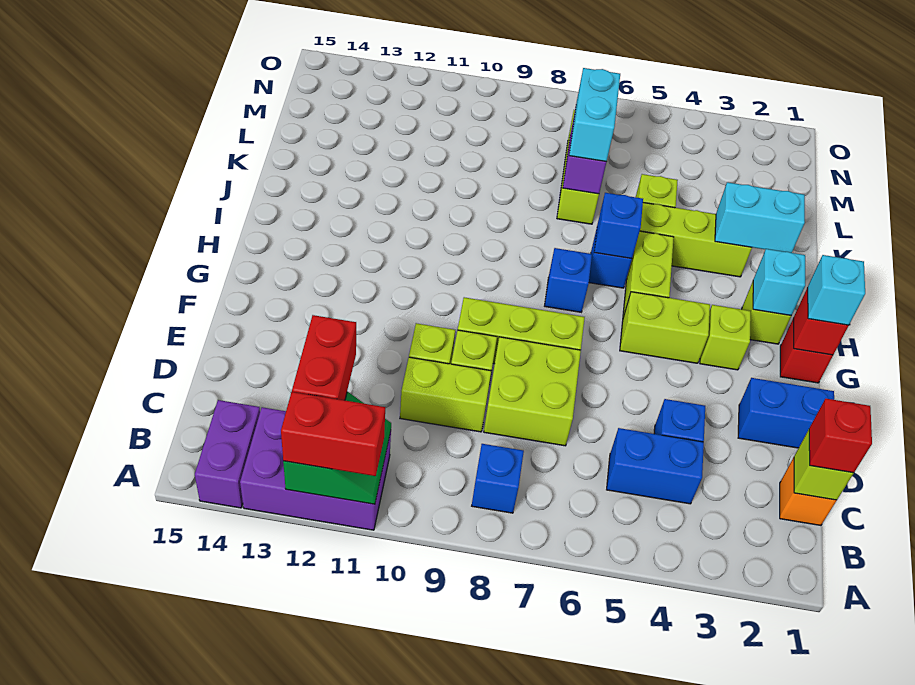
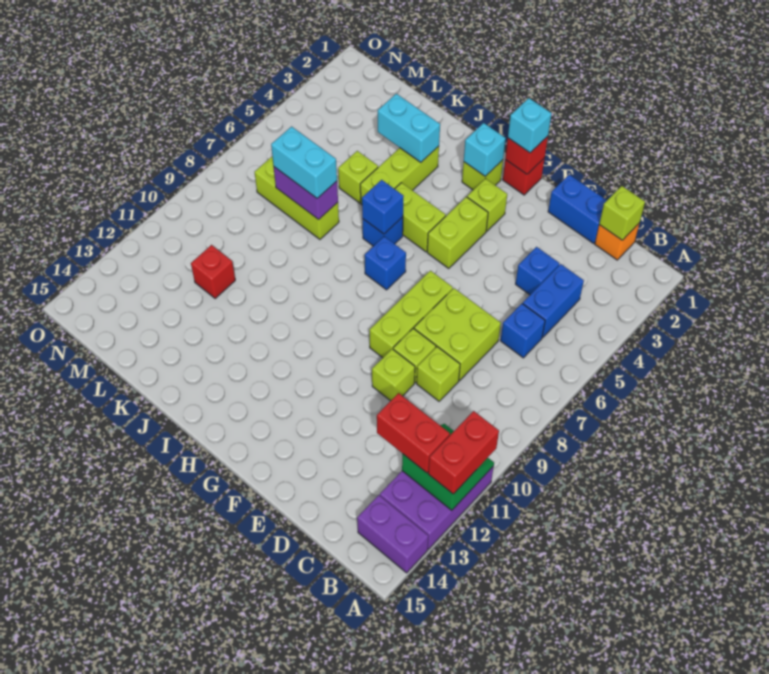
blue brick B8 level 1 -> blue brick C6 level 1
red brick C1 level 3 -> red brick L11 level 1
lime brick D9:D10 level 1 -> lime brick D9 level 1
blue brick E1:E2 level 1 -> blue brick D1:E1 level 1
cyan brick J2:J3 level 2 -> cyan brick J3:K3 level 2

